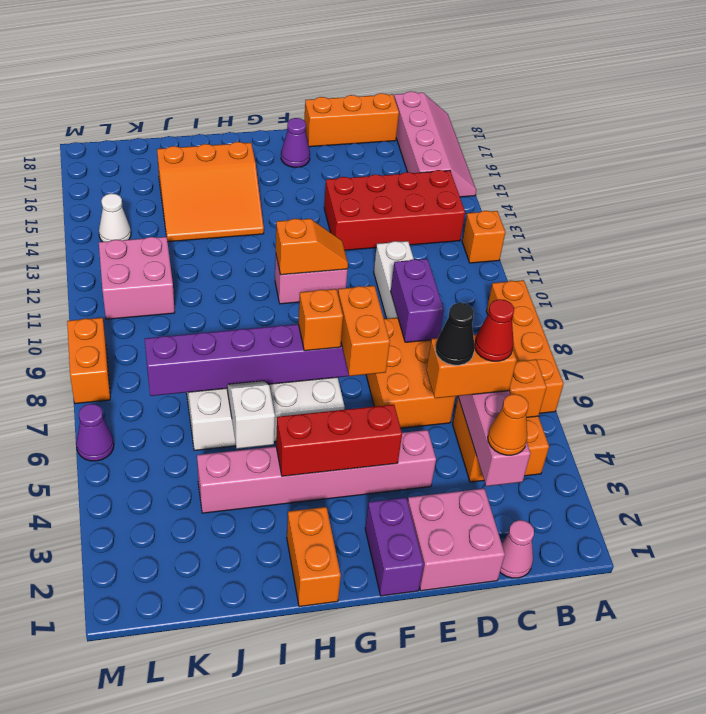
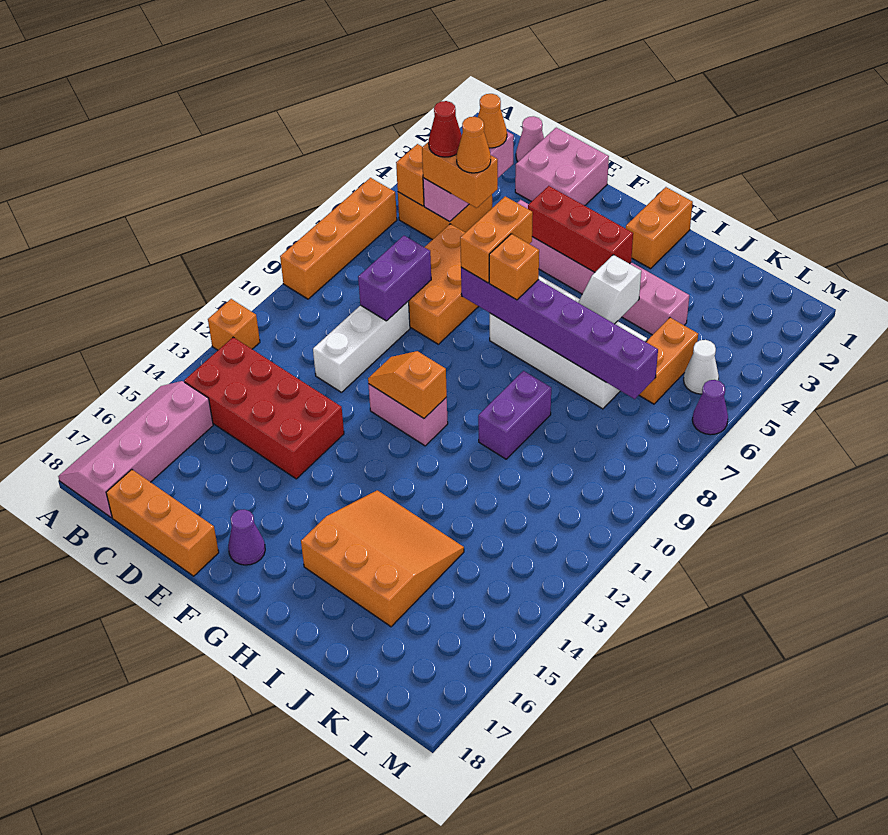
black cone D5 level 4 -> orange cone D5 level 4
purple brick F1:F2 level 1 -> purple brick I9:I10 level 1
pink brick K11:L12 level 1 -> none
white cone L14 level 1 -> white cone L5 level 1
orange brick M8:M9 level 1 -> orange brick K5:K6 level 1

